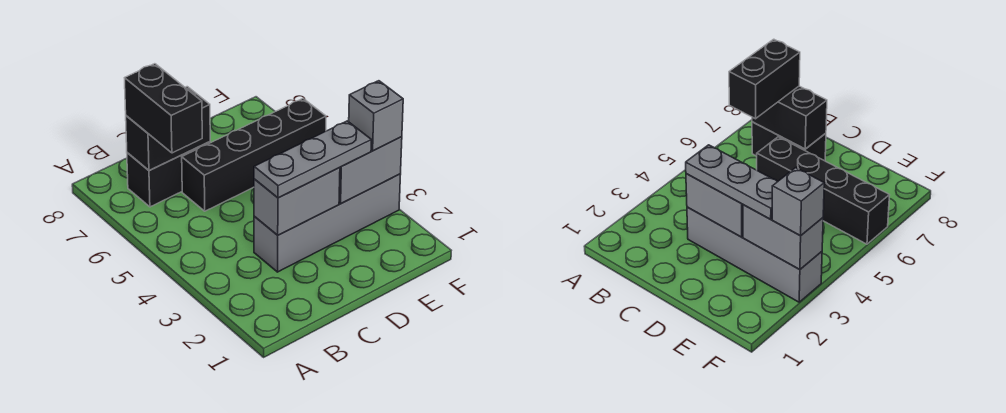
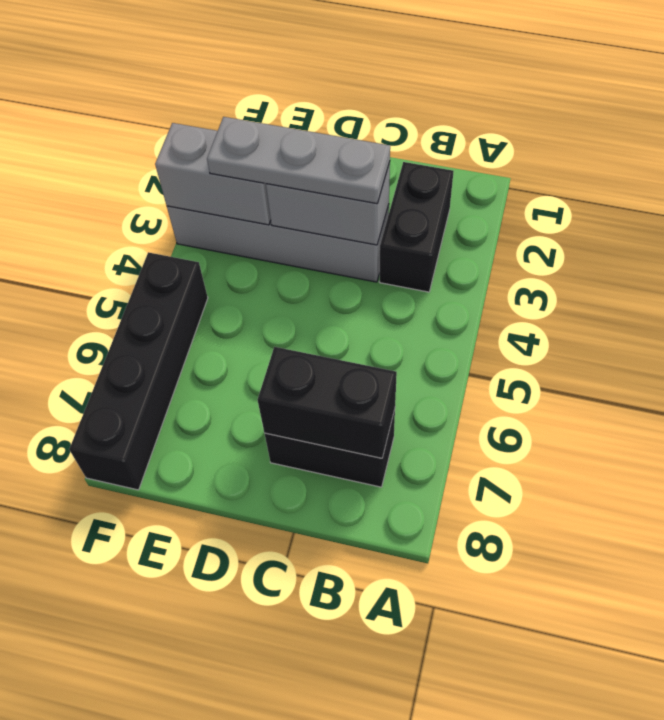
black brick B6:B7 level 3 -> black brick B2:B3 level 1
black brick C6:F6 level 1 -> black brick F5:F8 level 1
grey brick F3 level 3 -> none

